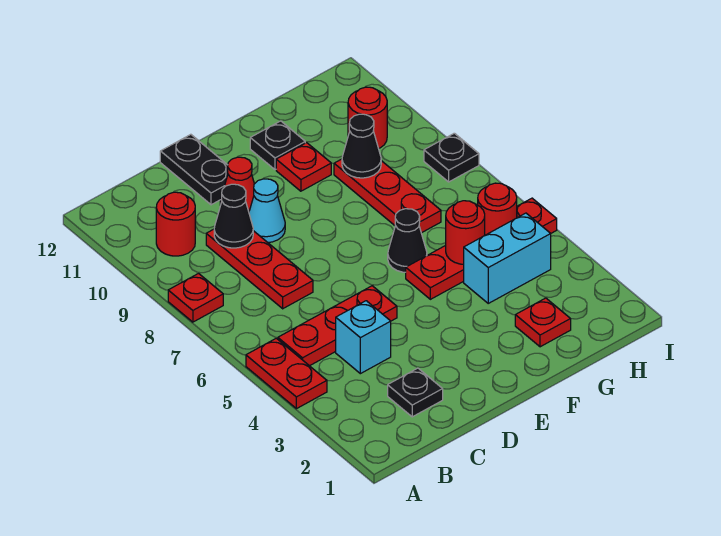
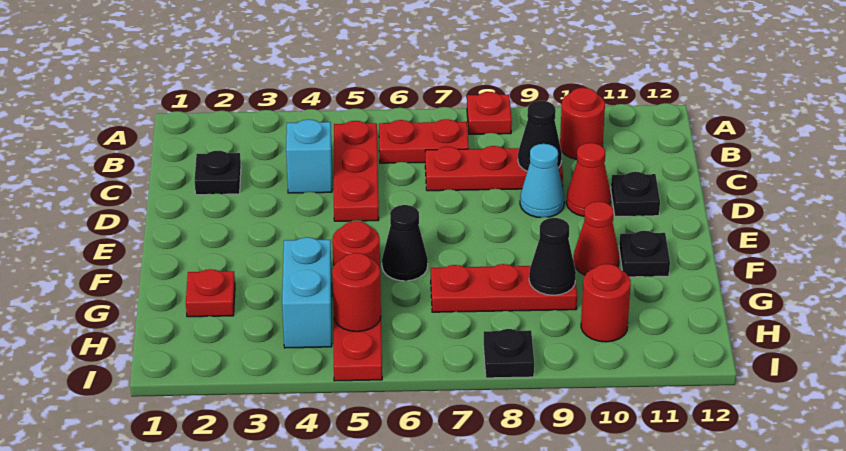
red plate A4:A5 level 1 -> red plate B6:B7 level 1
black plate D11:D12 level 1 -> black plate D11 level 1
red plate F10 level 1 -> red cone F10 level 1

